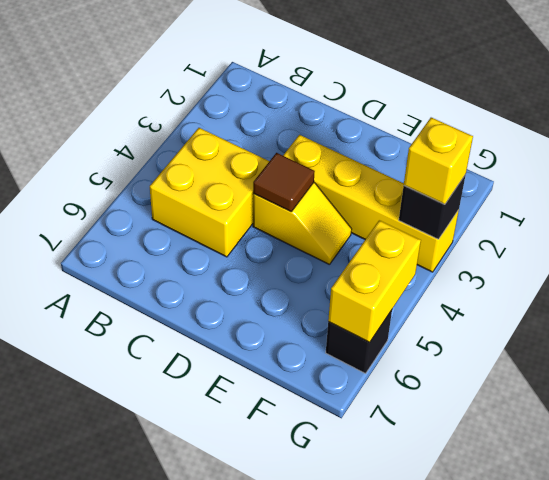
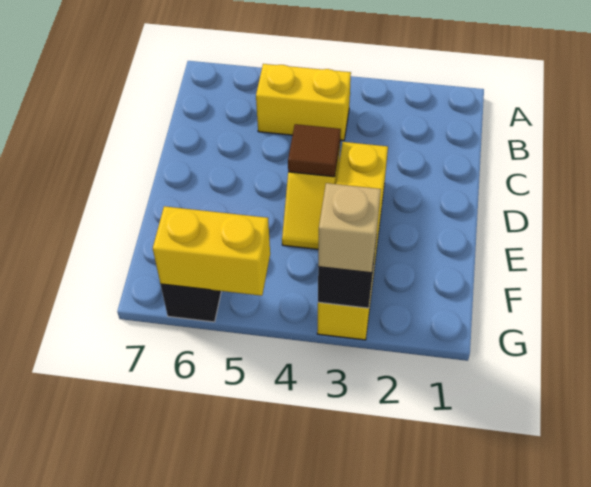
yellow brick B4:C5 level 1 -> yellow brick B4:B5 level 1
yellow brick G3 level 3 -> tan brick G3 level 3

